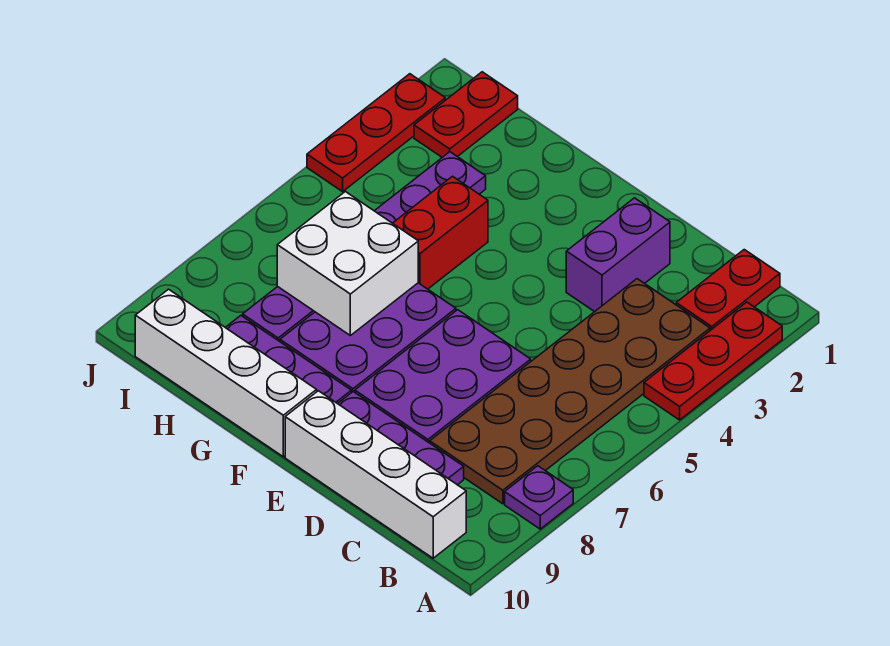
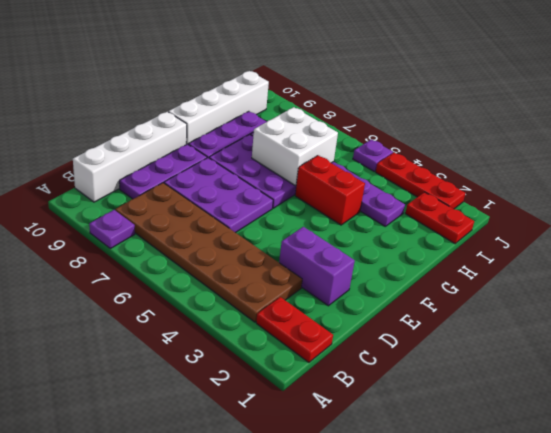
red plate A2:A4 level 1 -> none
none -> purple plate J5 level 1

